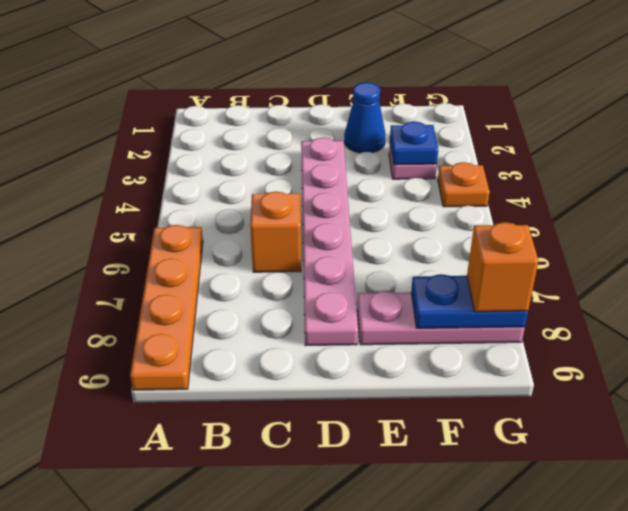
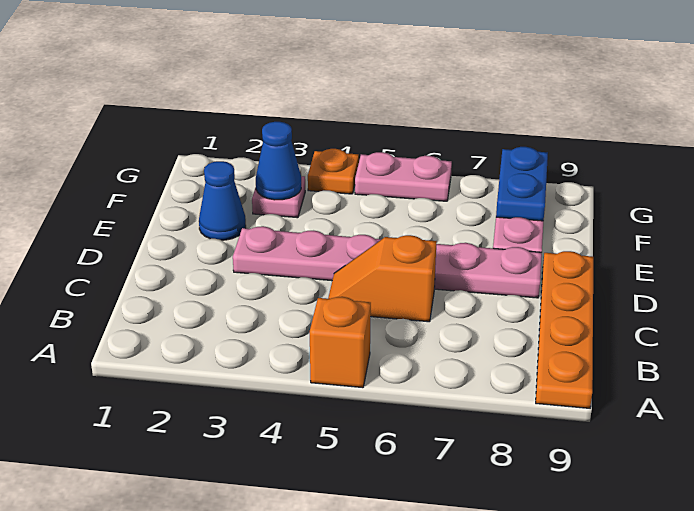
orange plate A6:A9 level 1 -> orange plate A9:D9 level 1
blue plate F3 level 2 -> blue cone F3 level 2
none -> pink plate G5:G6 level 1
orange brick G8 level 3 -> orange brick A5 level 1

